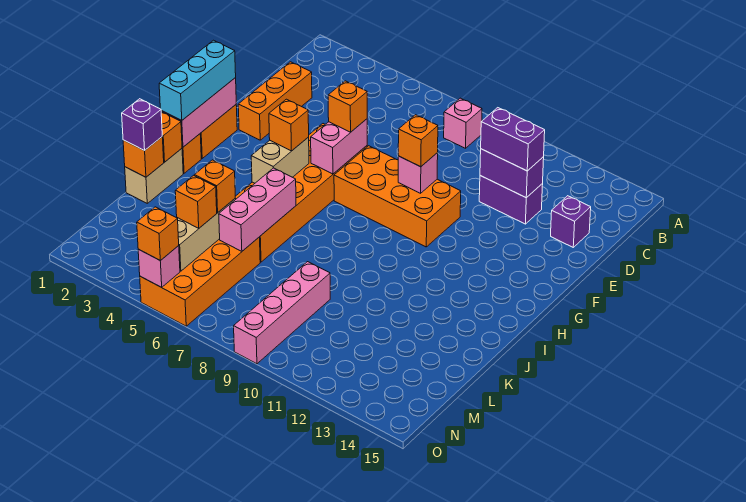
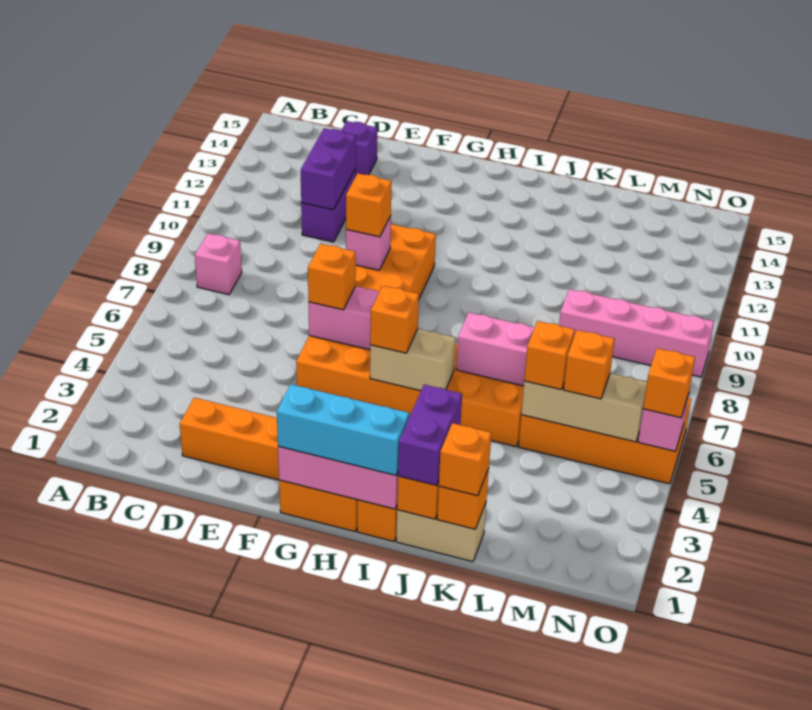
purple brick D11:D12 level 3 -> purple brick J1:J2 level 3
purple brick K1 level 3 -> orange brick K1 level 3

